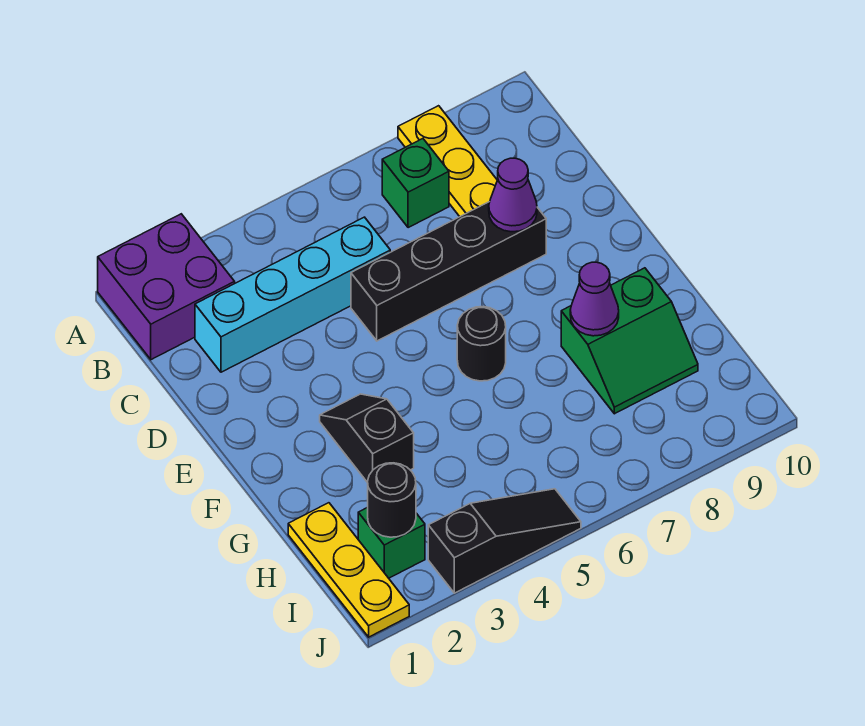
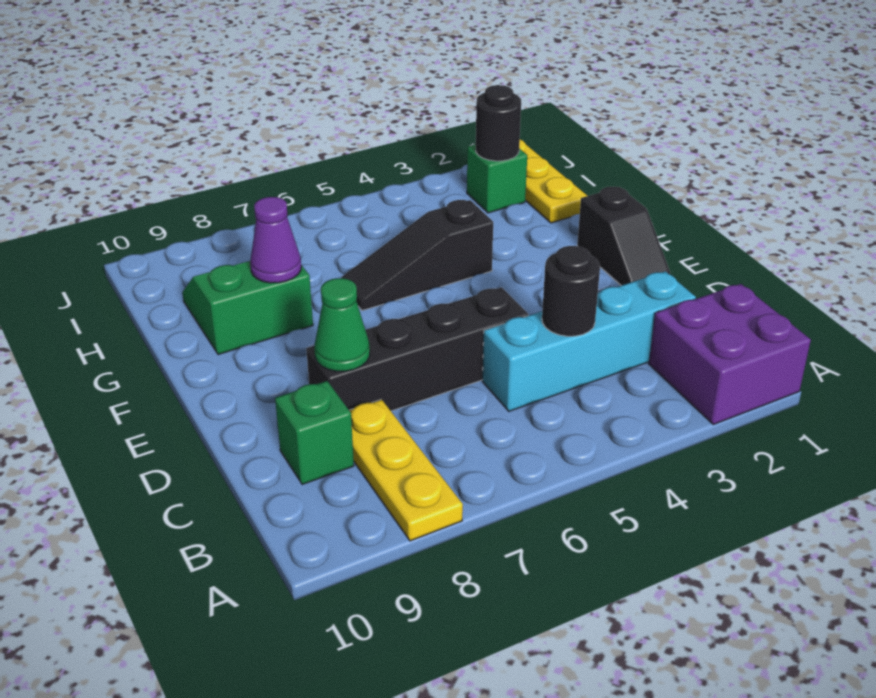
green brick B7 level 1 -> green brick C9 level 1
purple cone D8 level 2 -> green cone D8 level 2
black slope F3:G3 level 1 top G -> black slope E1:F1 level 1 top F
black round brick F6 level 1 -> black round brick C4 level 2
black slope J3:J5 level 1 top 3 -> black slope G4:G6 level 1 top 4

